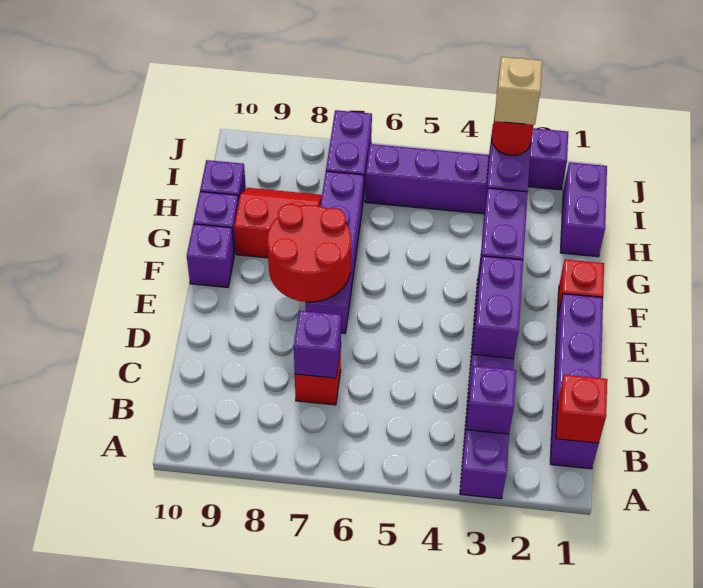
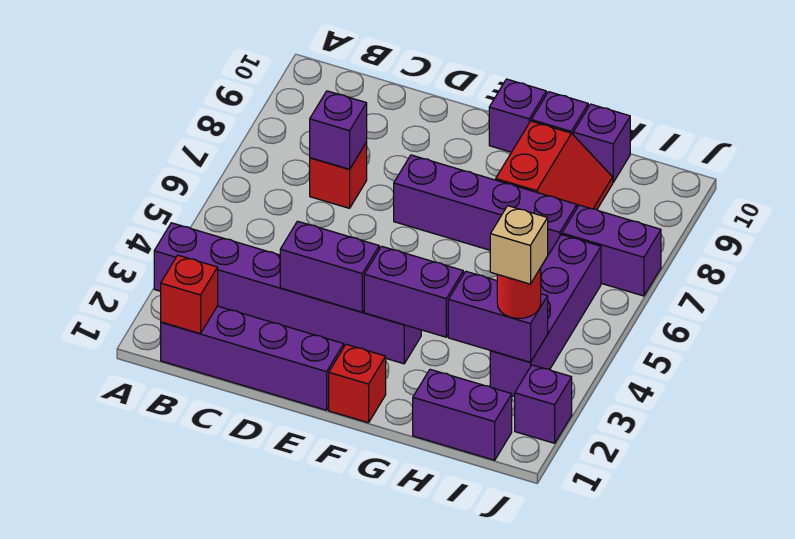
purple brick B3 level 2 -> none
red round brick E7:F8 level 2 -> none

